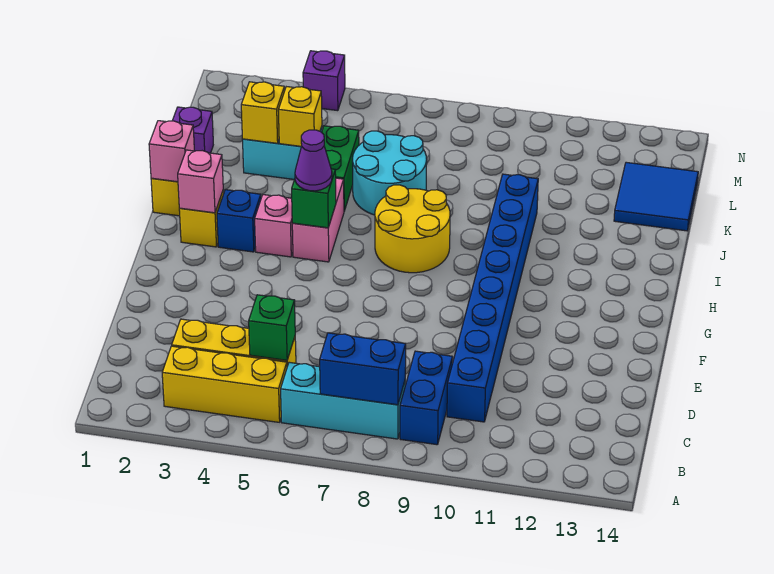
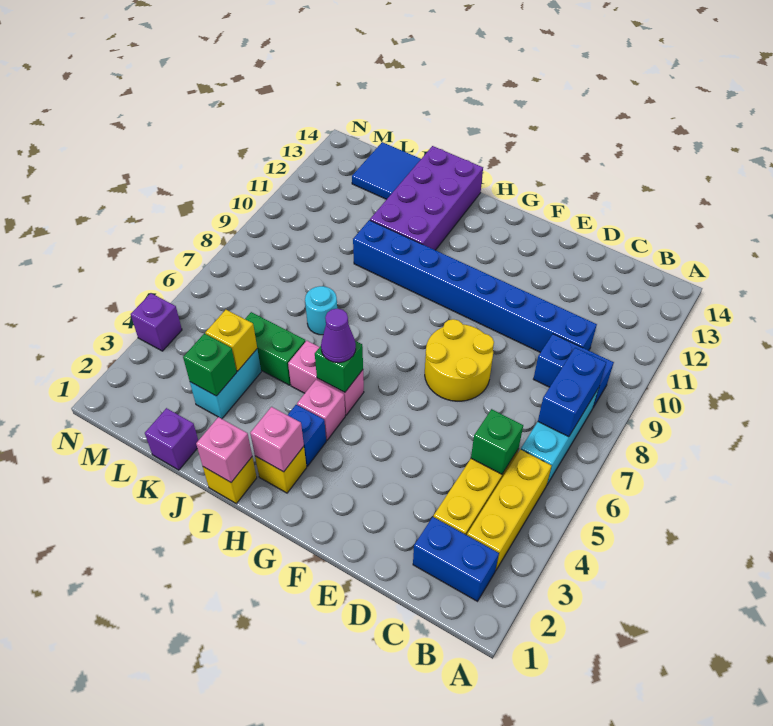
none -> blue brick B2:C2 level 1
yellow round brick H7:I8 level 1 -> yellow round brick E7:F8 level 1
none -> purple brick I11:J14 level 1
cyan round brick J6:K7 level 1 -> cyan round brick J7 level 1
yellow brick K3 level 2 -> green brick K3 level 2

